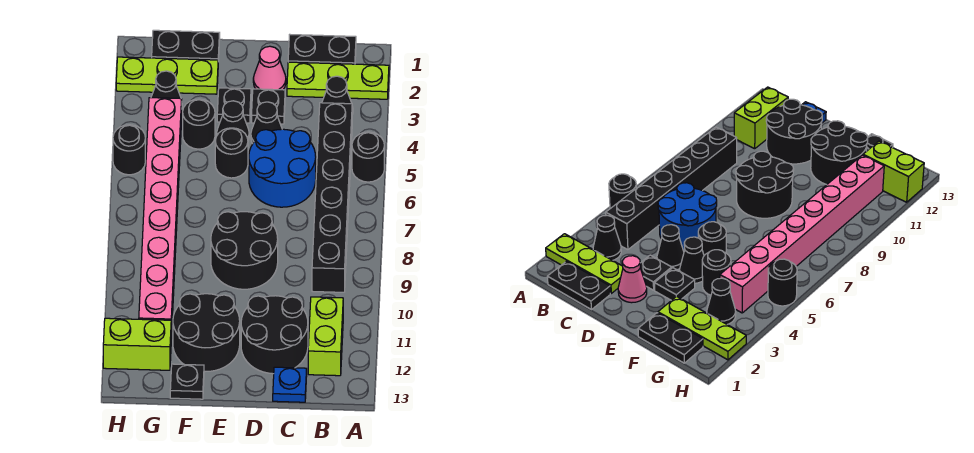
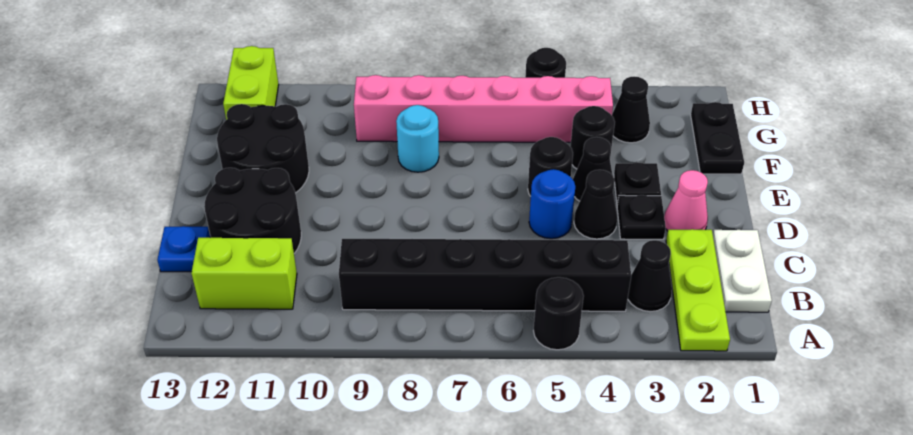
black plate B1:C1 level 1 -> white plate B1:C1 level 1
blue round brick C5:D6 level 1 -> blue round brick D5 level 1
black round brick D8:E9 level 1 -> none
lime plate F2:H2 level 1 -> none
none -> cyan round brick F8 level 1
black plate F13 level 1 -> none
pink brick G4:G11 level 1 -> pink brick G4:G9 level 1

